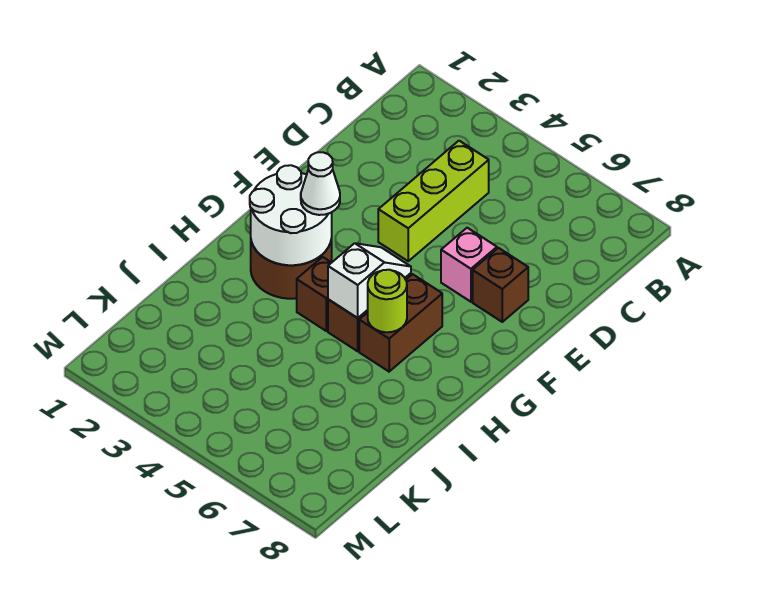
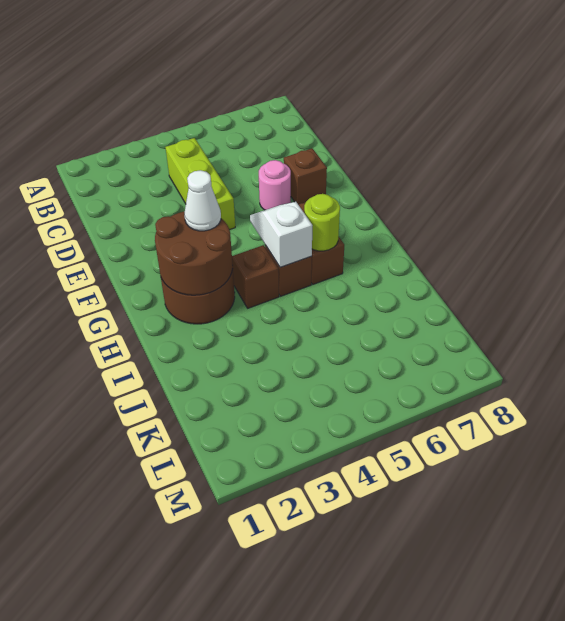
pink brick E6 level 1 -> pink round brick E6 level 1
white round brick G2:H3 level 2 -> brown round brick G2:H3 level 2

